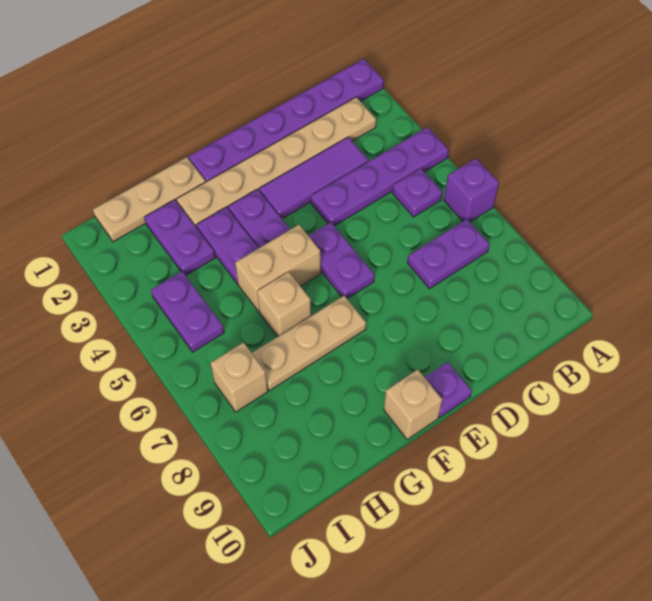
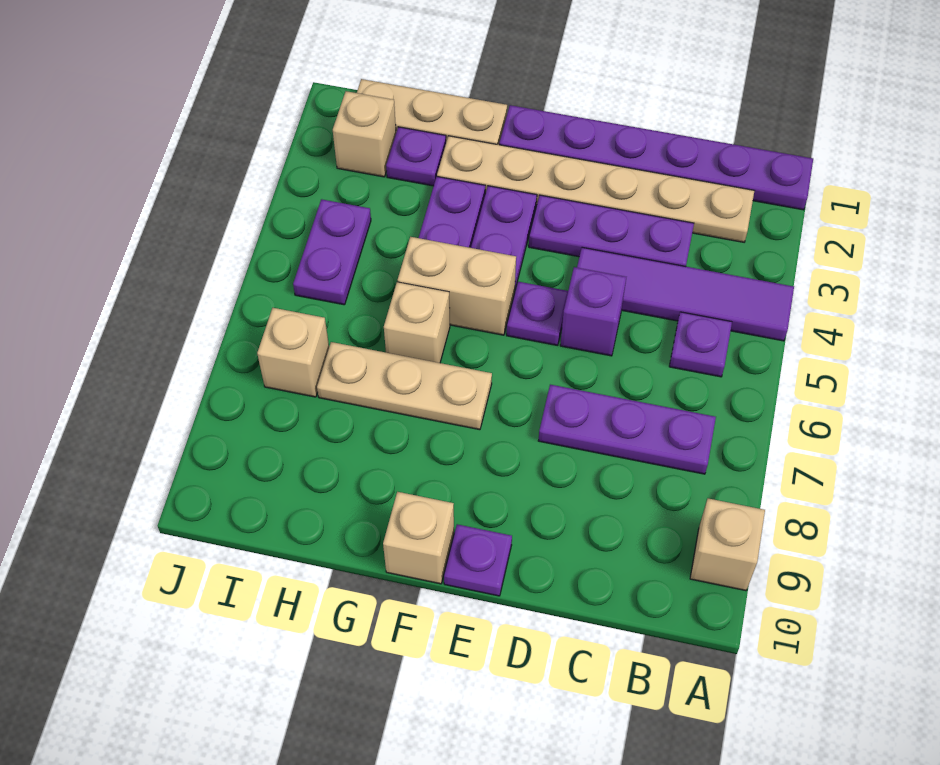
purple plate A4:D4 level 1 -> purple tile A4:D4 level 1
purple brick A6 level 1 -> purple brick D5 level 1
none -> tan brick A9 level 1
purple plate B7:C7 level 1 -> purple plate B7:D7 level 1
purple tile C3:E3 level 1 -> purple plate C3:E3 level 1
purple plate E5:E6 level 1 -> purple plate E5 level 1
purple plate H2:H3 level 1 -> purple plate H2 level 1
none -> tan brick I2 level 1

